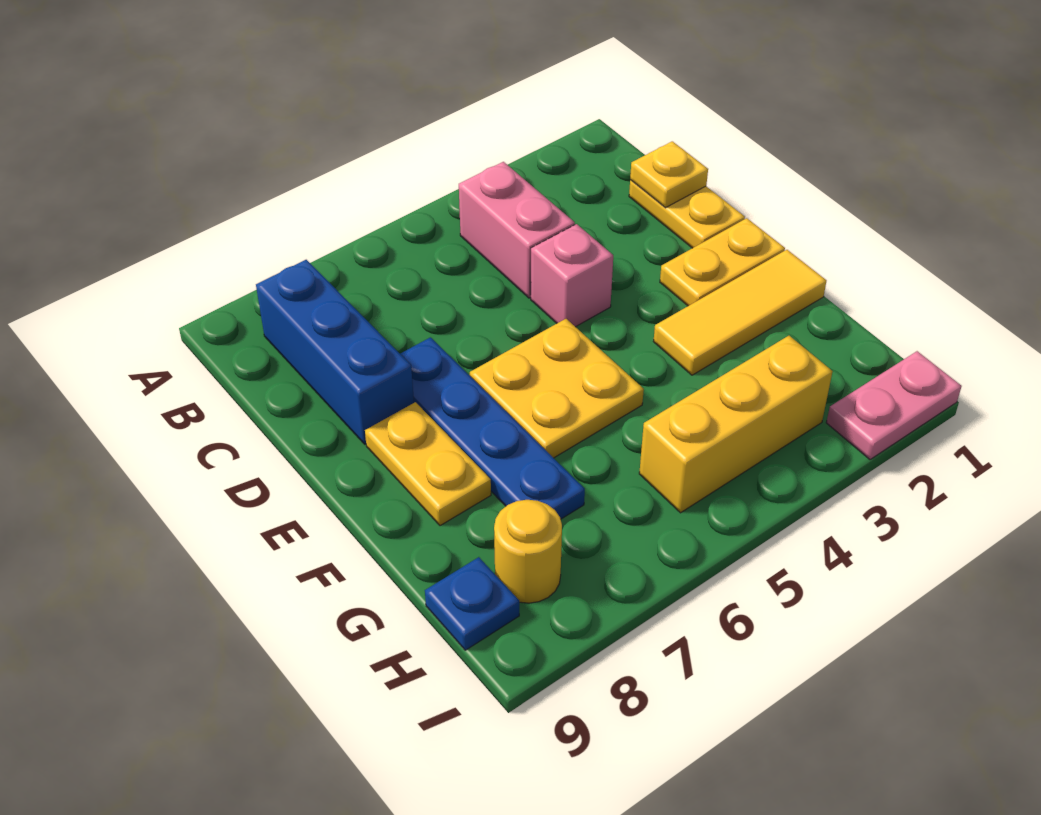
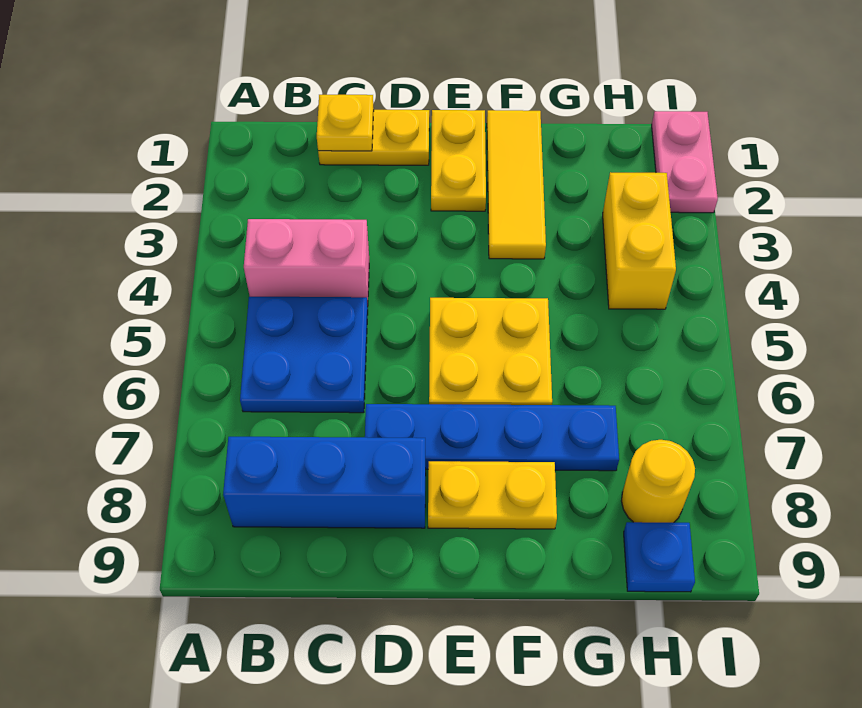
none -> blue plate B5:C6 level 1
pink brick D4 level 1 -> none
yellow brick H3:H5 level 1 -> yellow brick H3:H4 level 1

